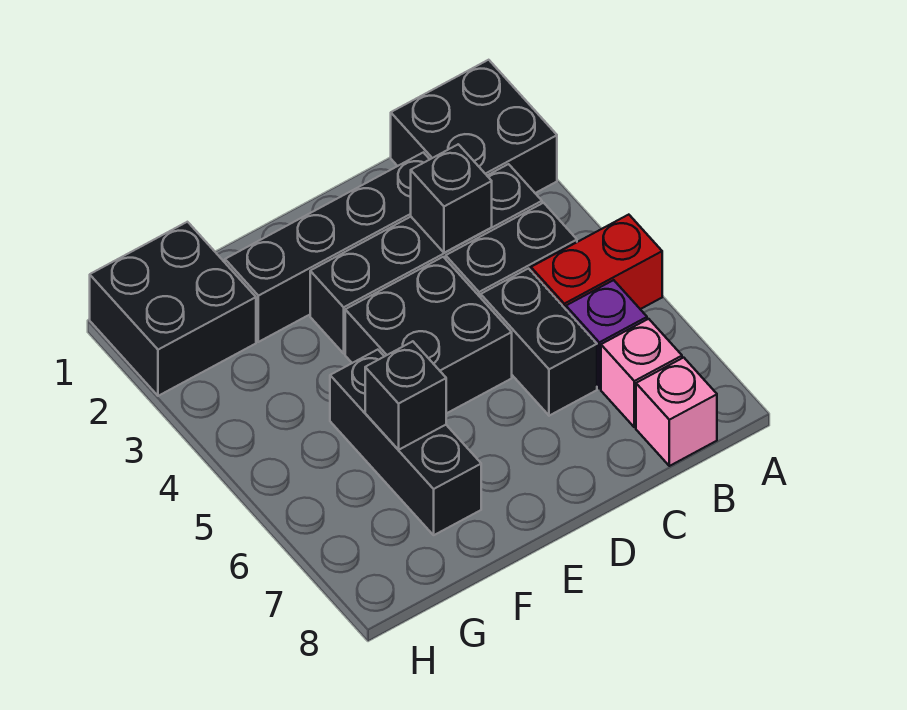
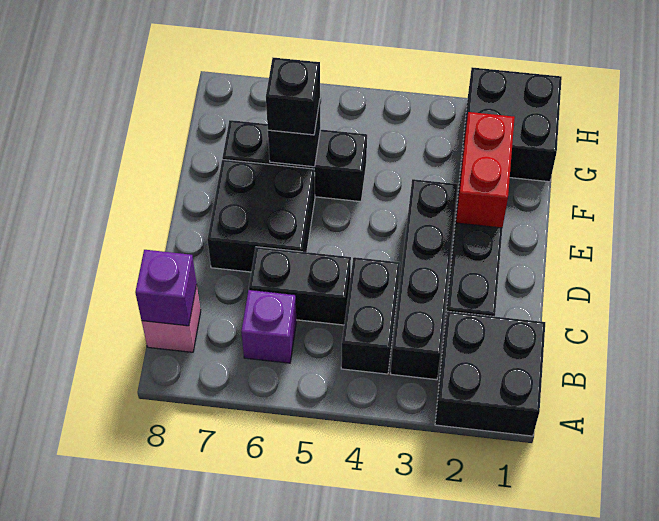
red brick A5:B5 level 1 -> red brick E2:F2 level 2
pink brick B7 level 1 -> none
none -> purple brick B8 level 2
black brick C3 level 2 -> black brick F6 level 3
black brick D4:E5 level 1 -> black brick D6:E7 level 1

